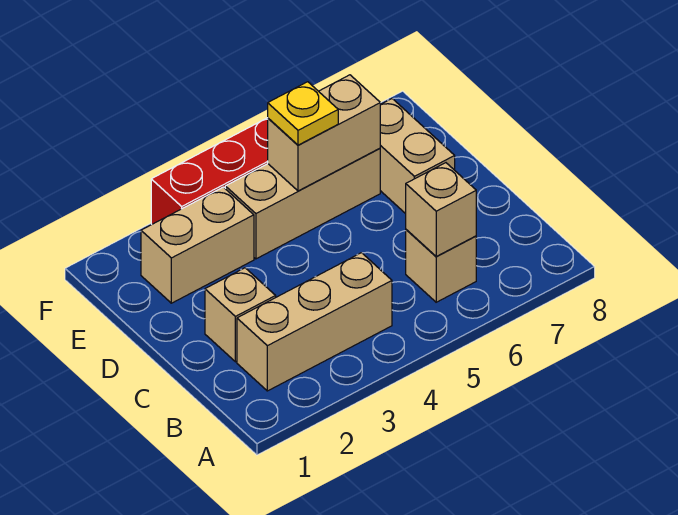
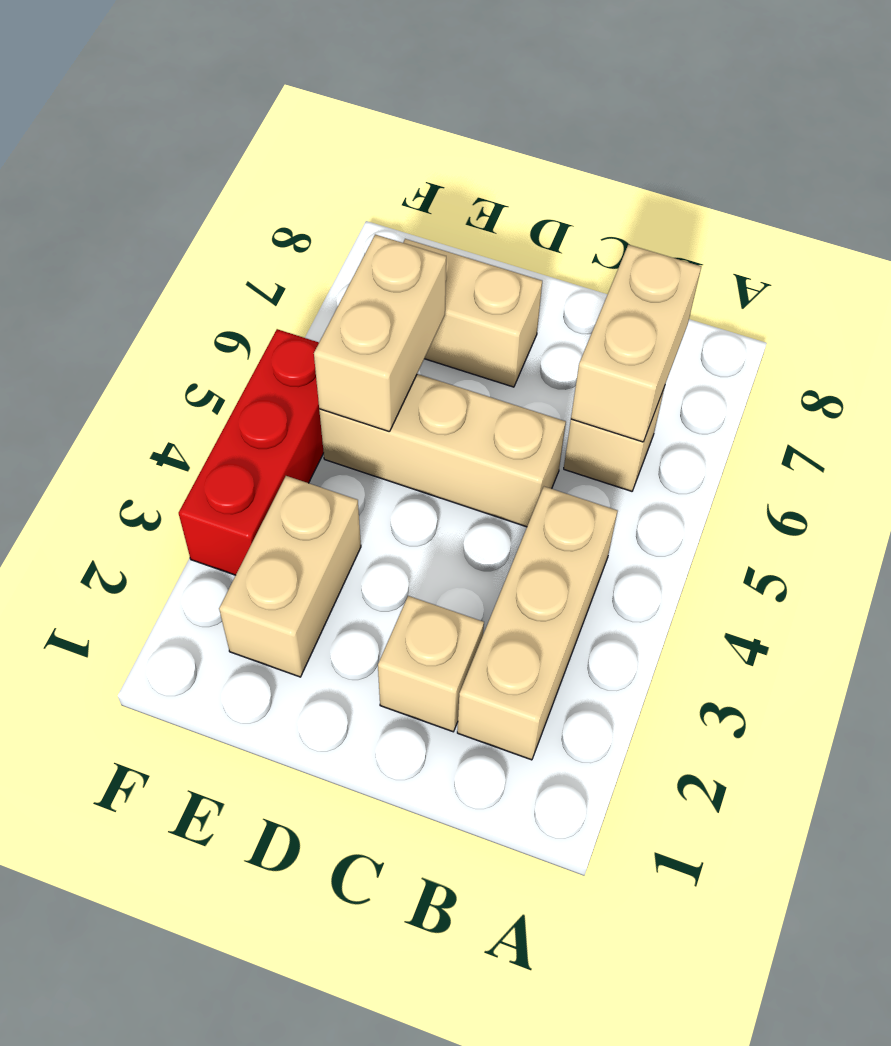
tan brick B6 level 2 -> tan brick B6:B7 level 2
tan brick E4:E6 level 1 -> tan brick C5:E5 level 1
yellow plate E5 level 3 -> none

